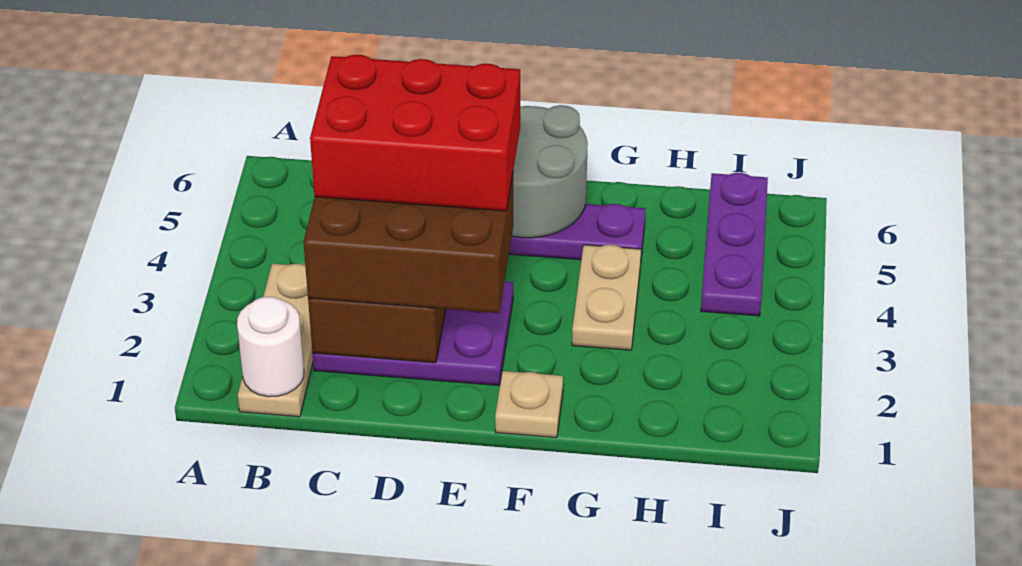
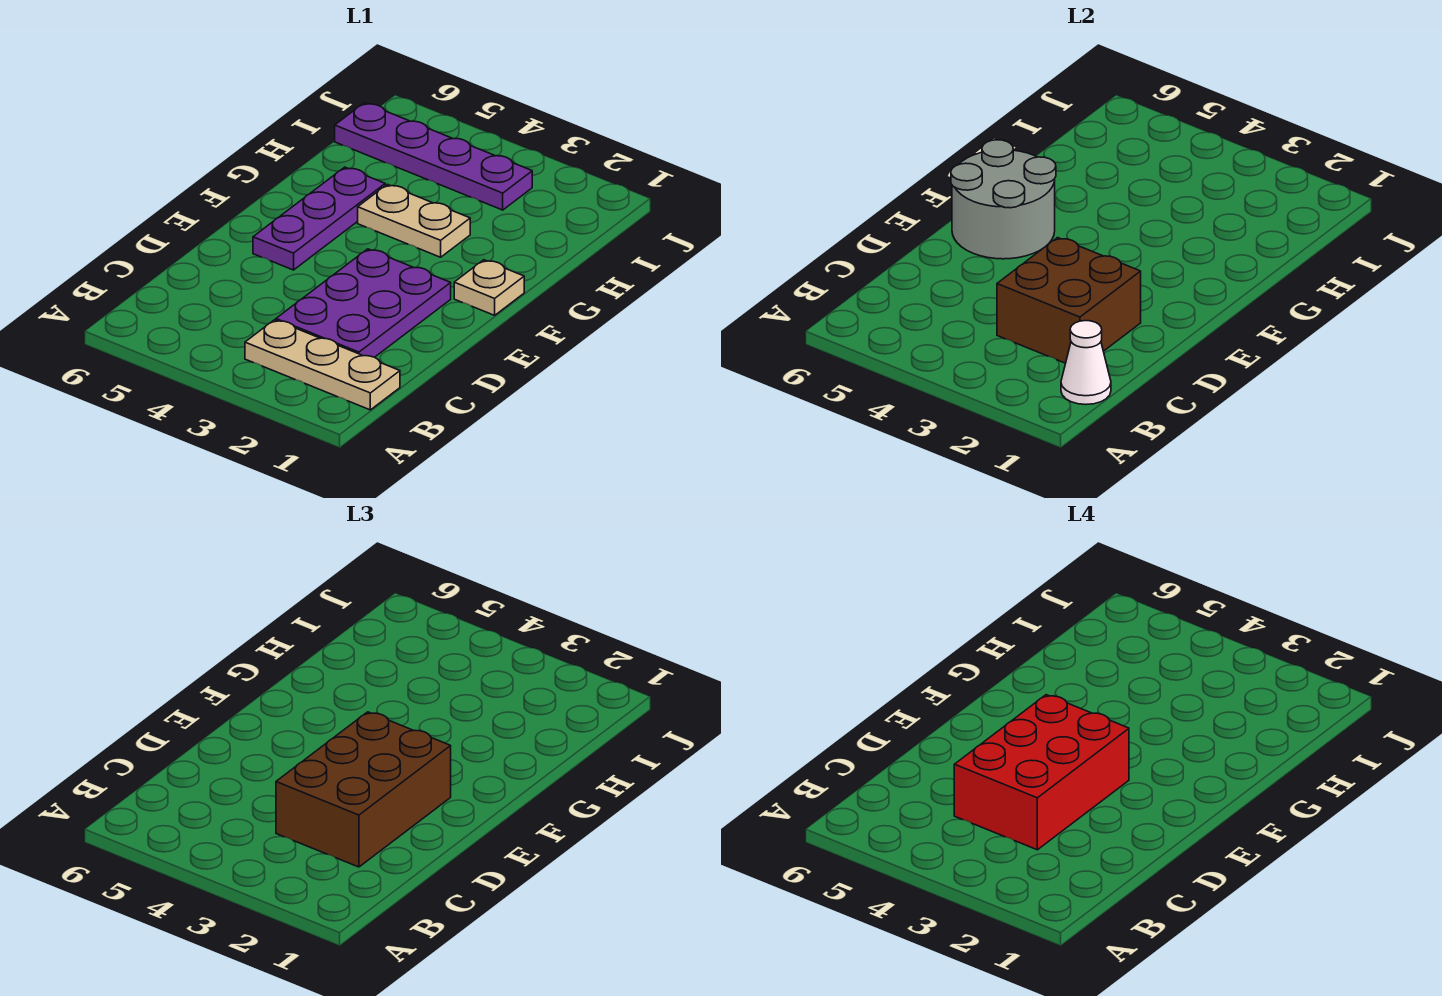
white round brick B1 level 2 -> white cone B1 level 2
purple plate I4:I6 level 1 -> purple plate I3:I6 level 1

